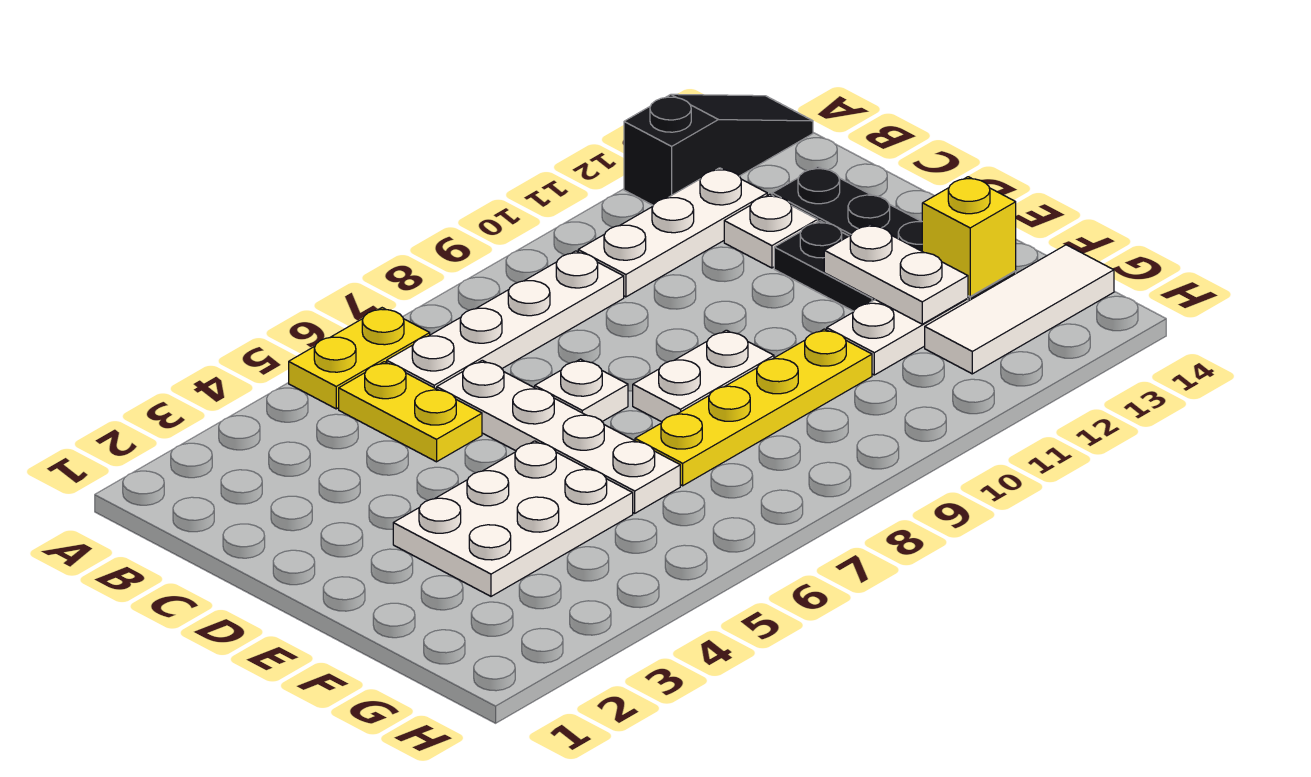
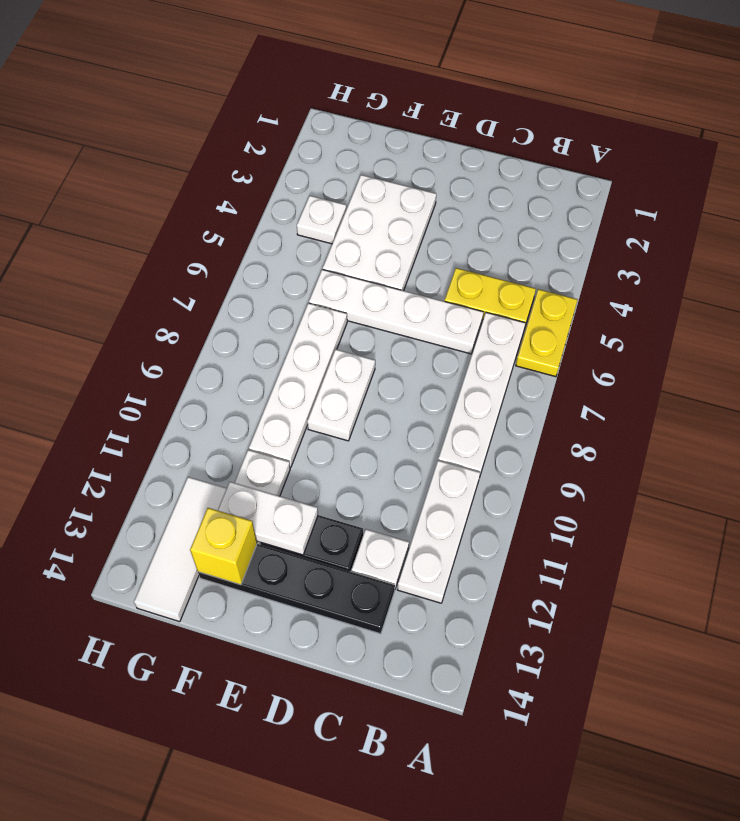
black slope A12:A14 level 1 top 12 -> none
white plate D7 level 1 -> white plate G4 level 1
yellow plate F7:F10 level 1 -> white plate F7:F10 level 1

